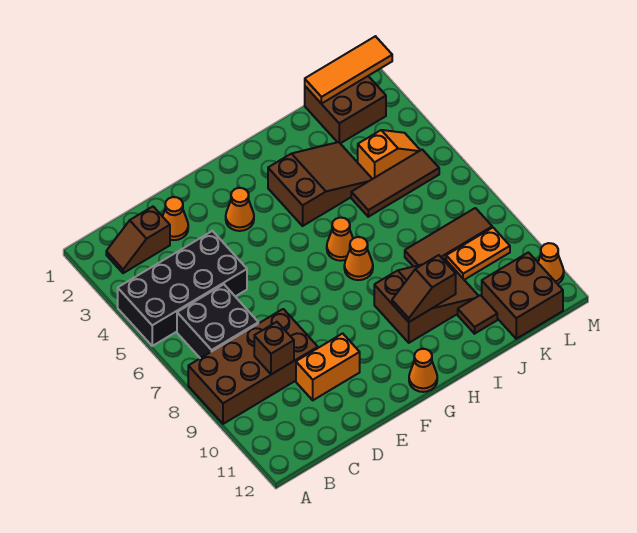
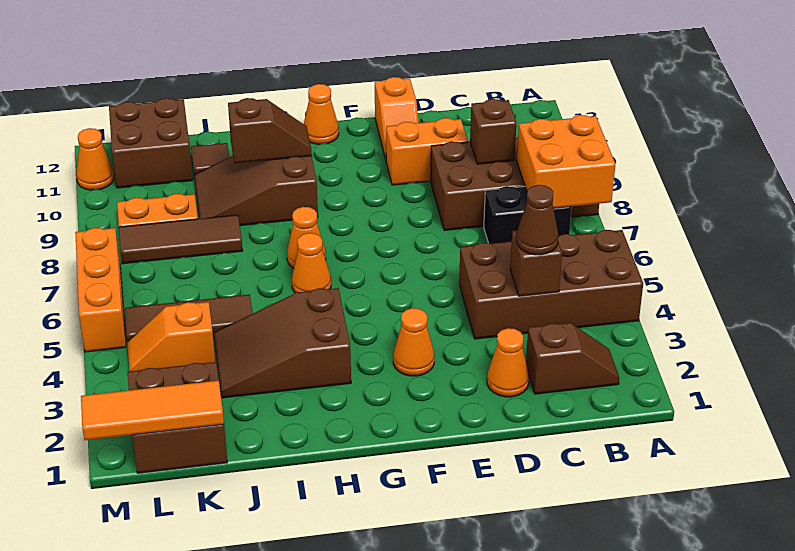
black brick A4:D5 level 1 -> brown brick A4:D5 level 1
none -> orange brick A7:B8 level 2
black brick B6:C7 level 1 -> black brick B7:C7 level 1
none -> brown brick C4 level 2
none -> brown cone C4 level 3
none -> orange slope E11:E12 level 1 top 12
none -> orange brick M5:M7 level 1

